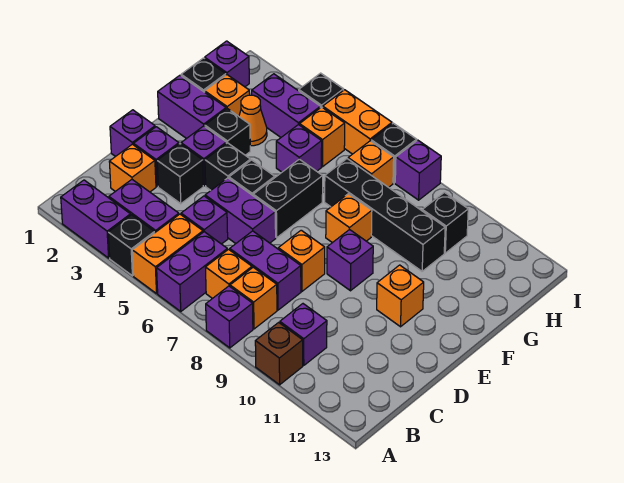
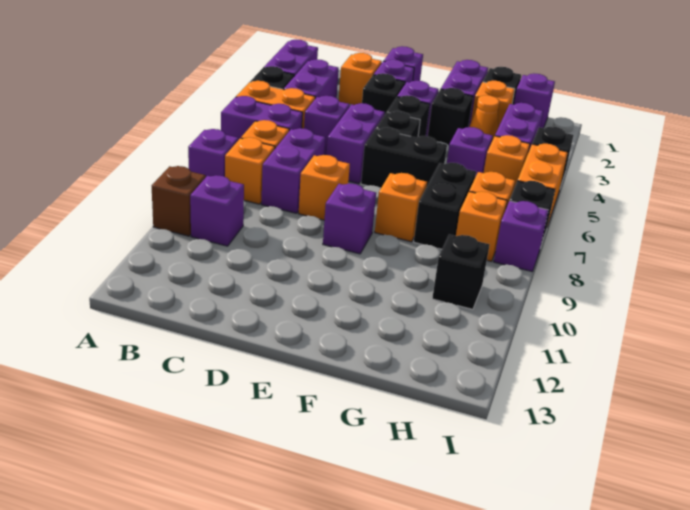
orange brick E11 level 1 -> orange brick H8 level 1
black brick G7:G10 level 1 -> black brick G7:G8 level 1

